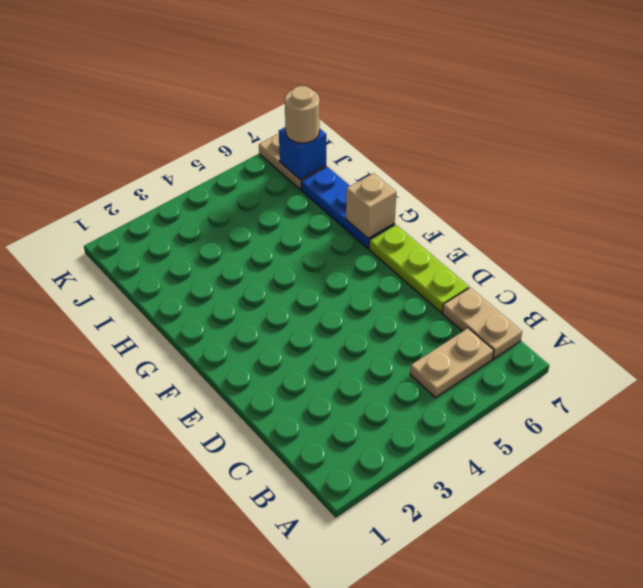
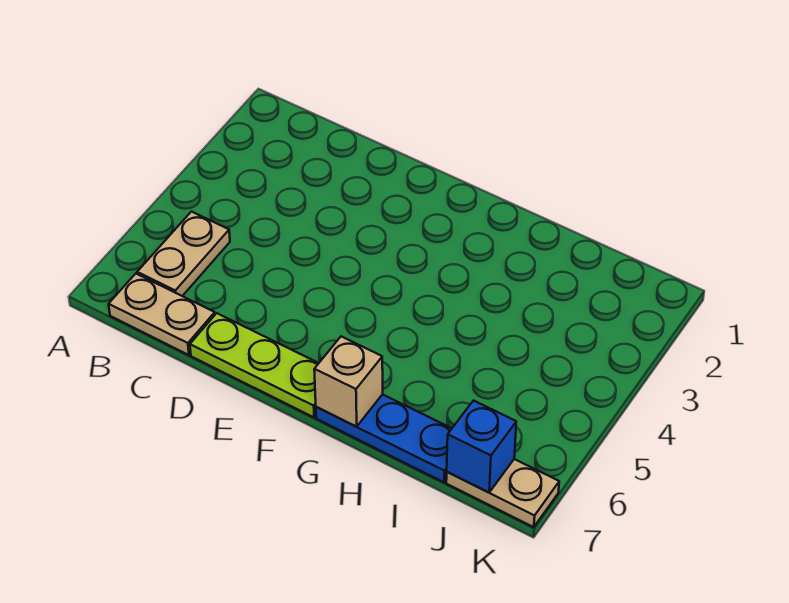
tan round brick J7 level 3 -> none

